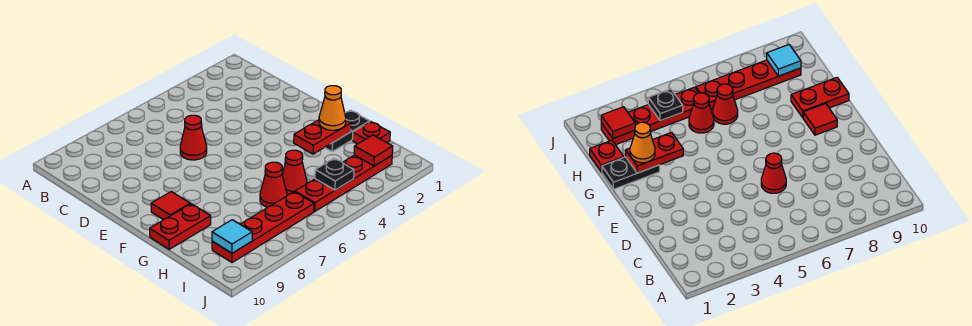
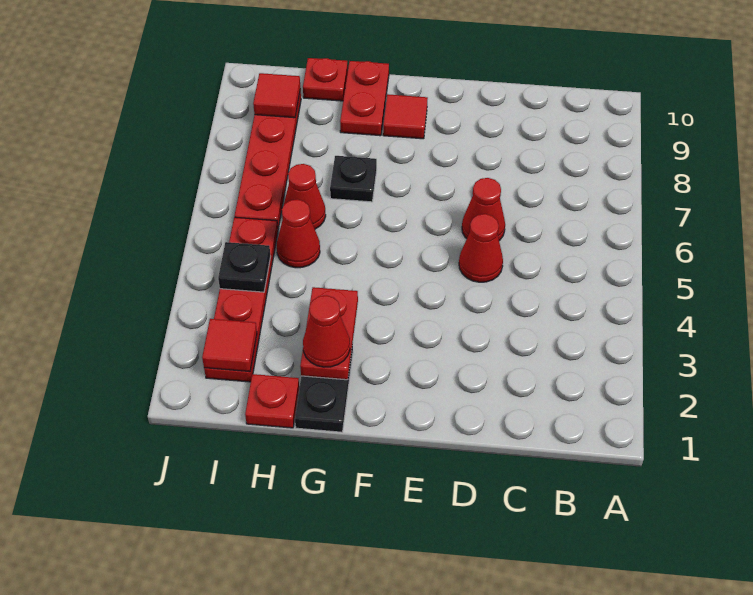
none -> red cone D5 level 1
orange cone G2 level 3 -> red cone G2 level 3
none -> black plate G7 level 1
none -> red plate H10 level 1
cyan tile I9 level 2 -> red tile I9 level 2

